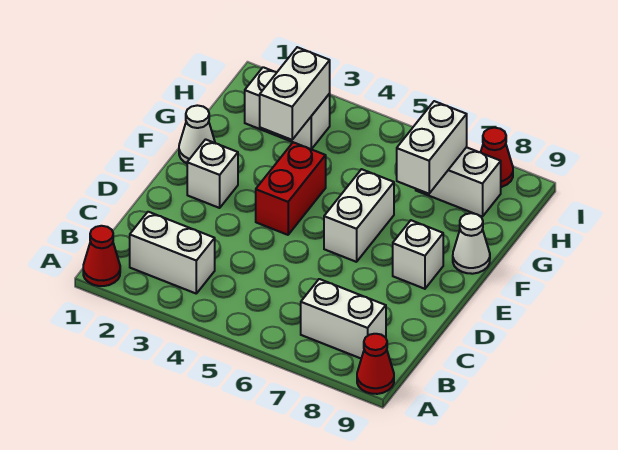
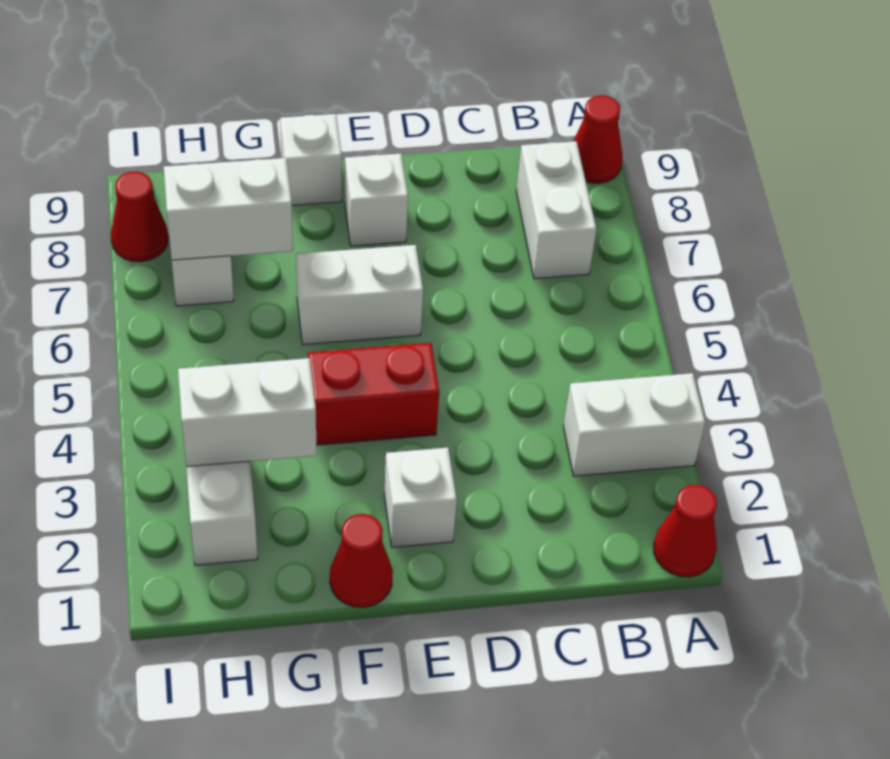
white brick B2:B3 level 1 -> white brick A3:B3 level 1
white cone F1 level 1 -> red cone F1 level 1
white cone F9 level 1 -> white brick F9 level 1

